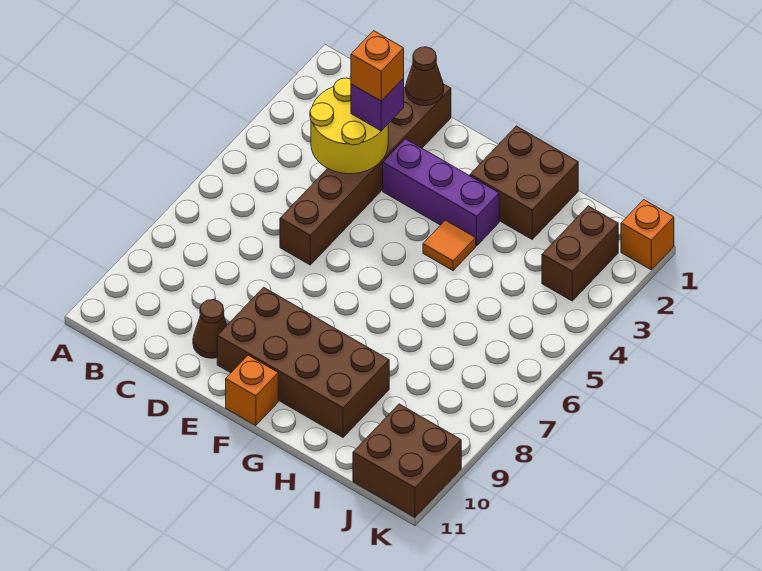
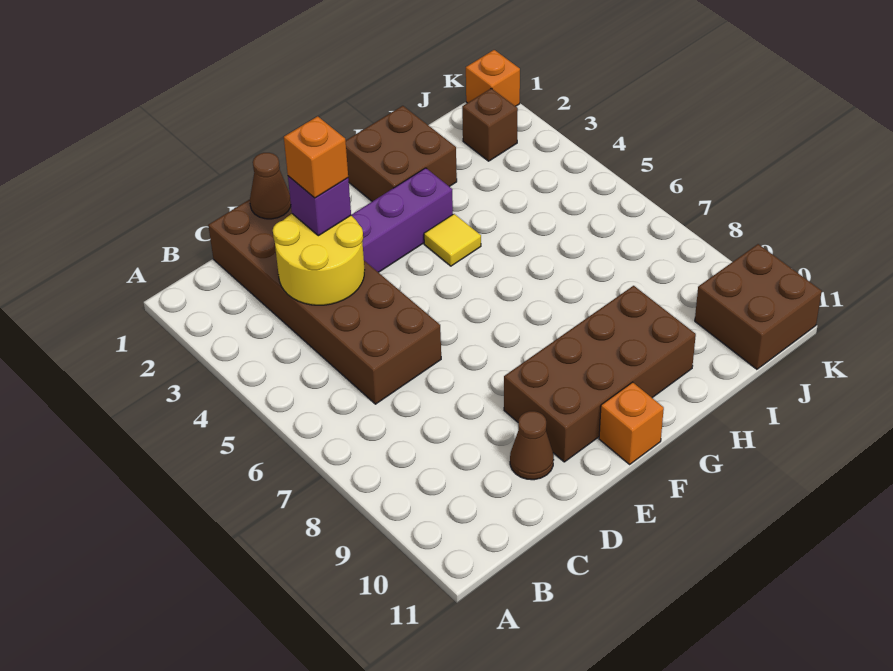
brown brick D1:D6 level 1 -> brown brick C1:D6 level 1
orange tile G4 level 1 -> yellow tile G4 level 1
brown brick J2:J3 level 1 -> brown brick J2 level 1

